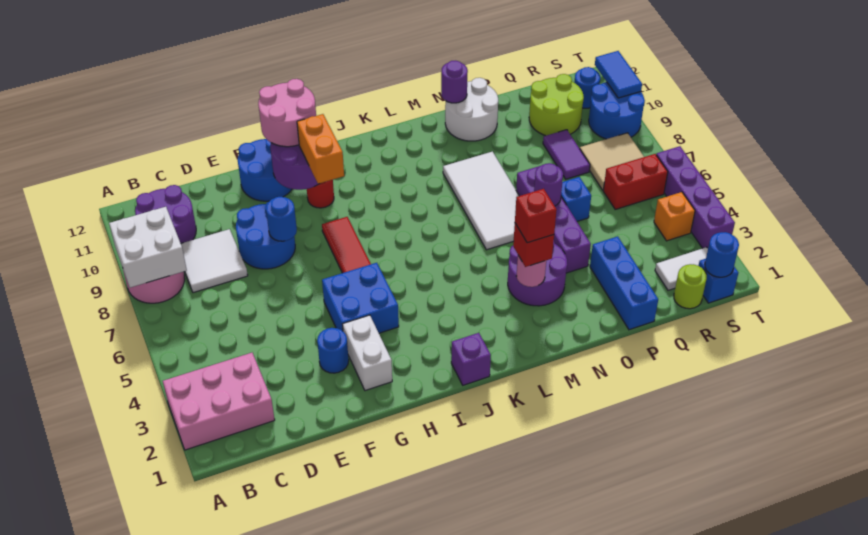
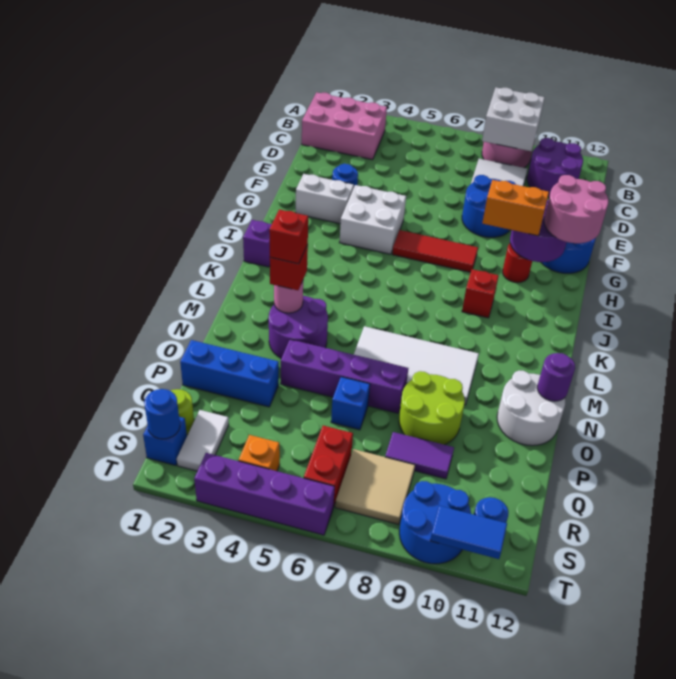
pink brick A2:C3 level 1 -> pink brick B1:C3 level 1
blue round brick F8 level 2 -> none
blue brick G4:H5 level 1 -> white brick G4:H5 level 1
none -> red brick J9 level 1
purple round brick O6 level 2 -> none
lime round brick Q10:R11 level 1 -> lime round brick O8:P9 level 1

